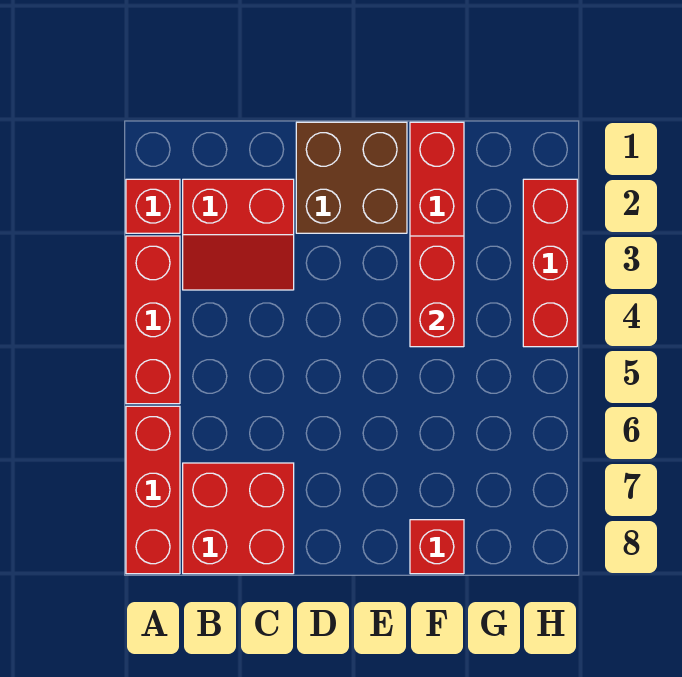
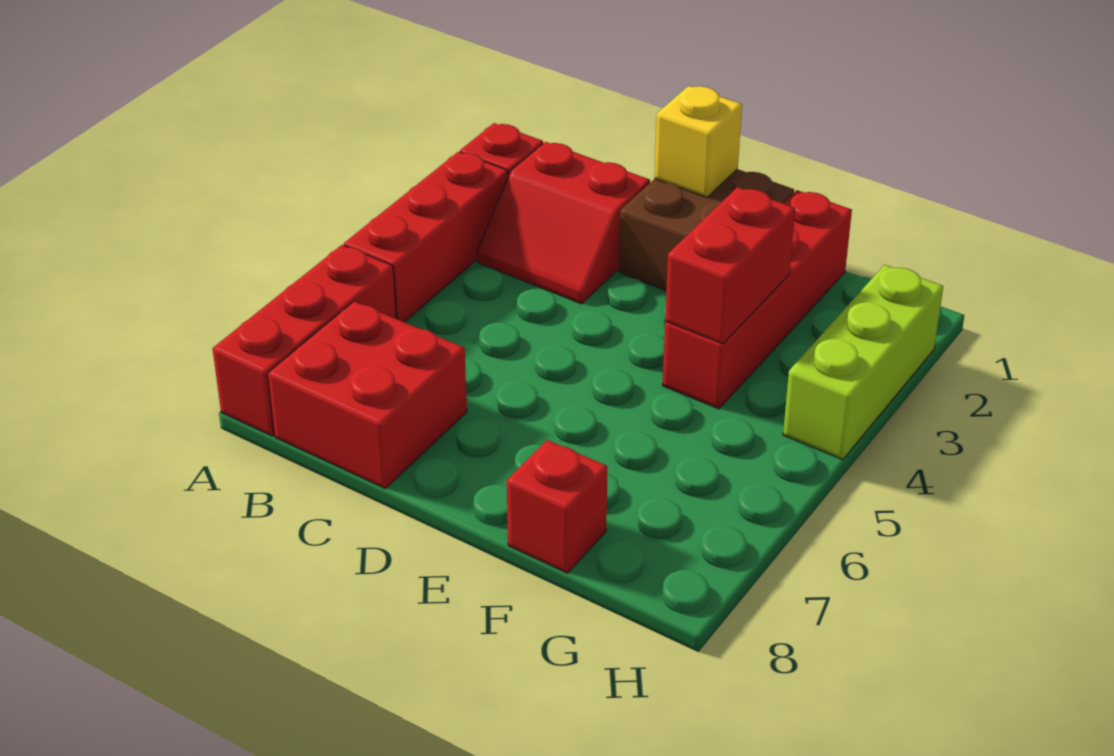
none -> yellow brick D1 level 2
red brick H2:H4 level 1 -> lime brick H2:H4 level 1

